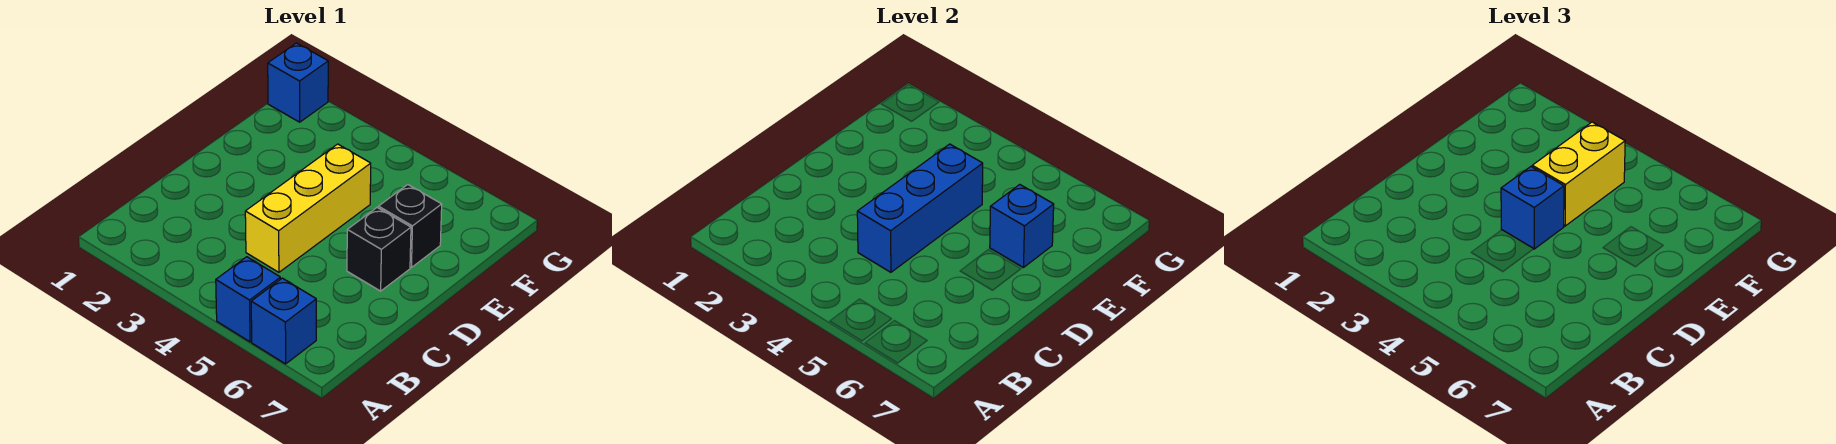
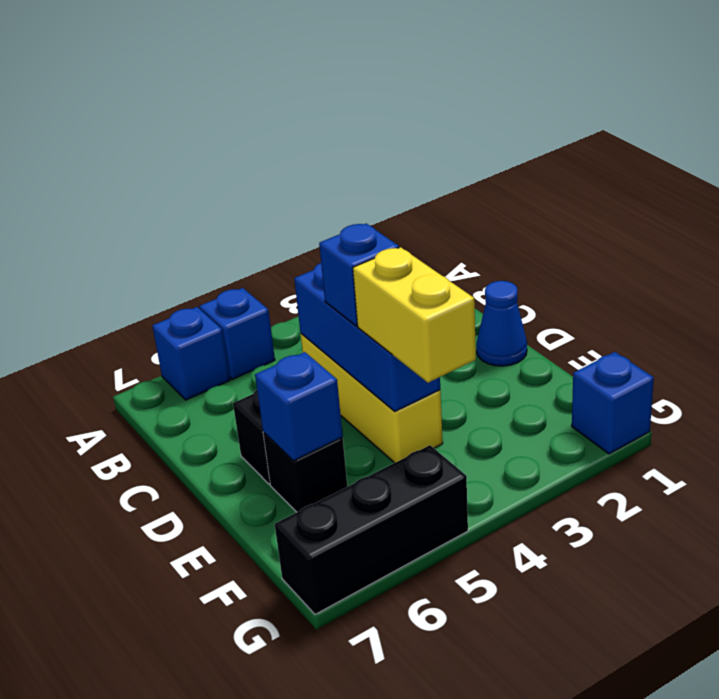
none -> blue cone D1 level 1
none -> black brick G5:G7 level 1

